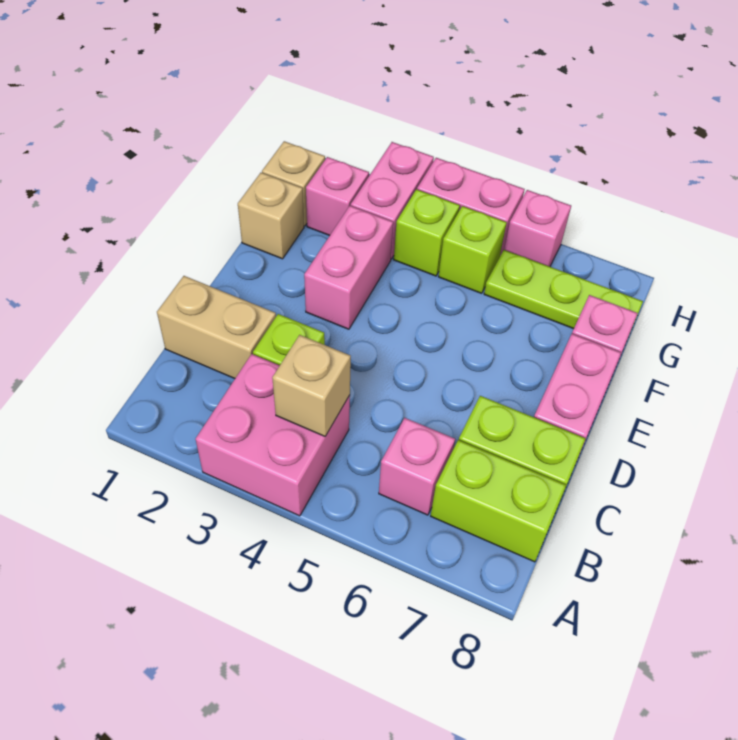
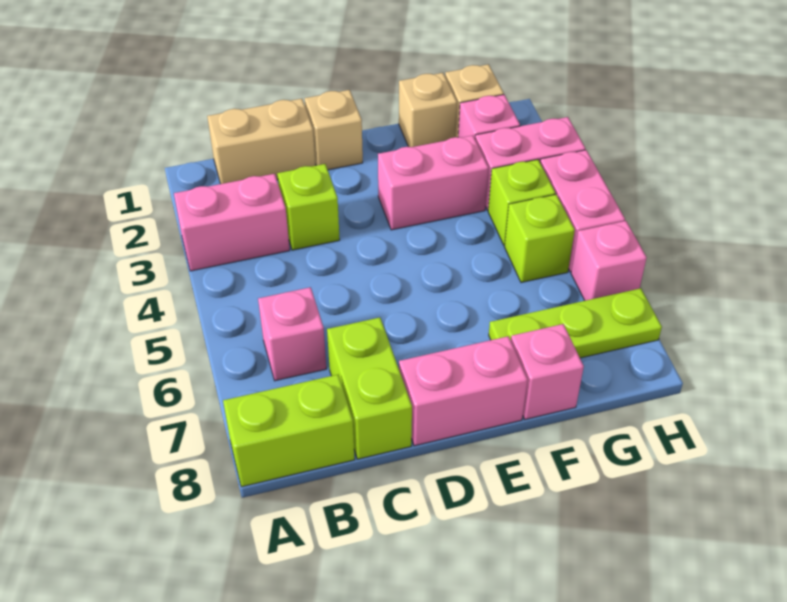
pink brick A3:B4 level 1 -> pink brick A3:B3 level 1
tan brick B4 level 2 -> tan brick D1 level 1
lime brick B7:B8 level 1 -> lime brick A8:B8 level 1
tan brick C1:C2 level 1 -> tan brick B1:C1 level 1
lime plate G6:G8 level 1 -> lime plate F7:H7 level 1

